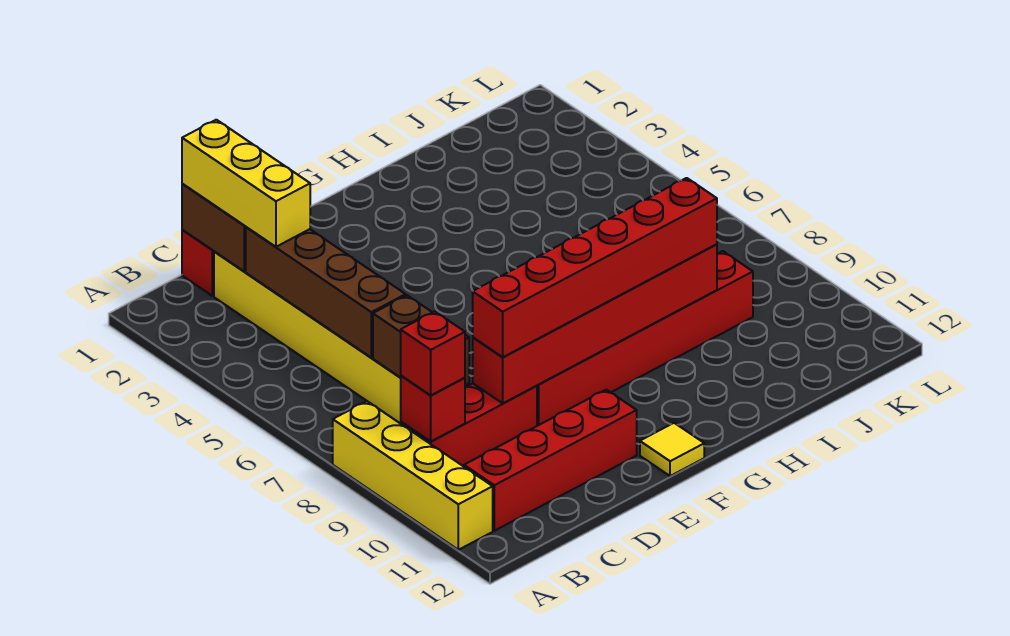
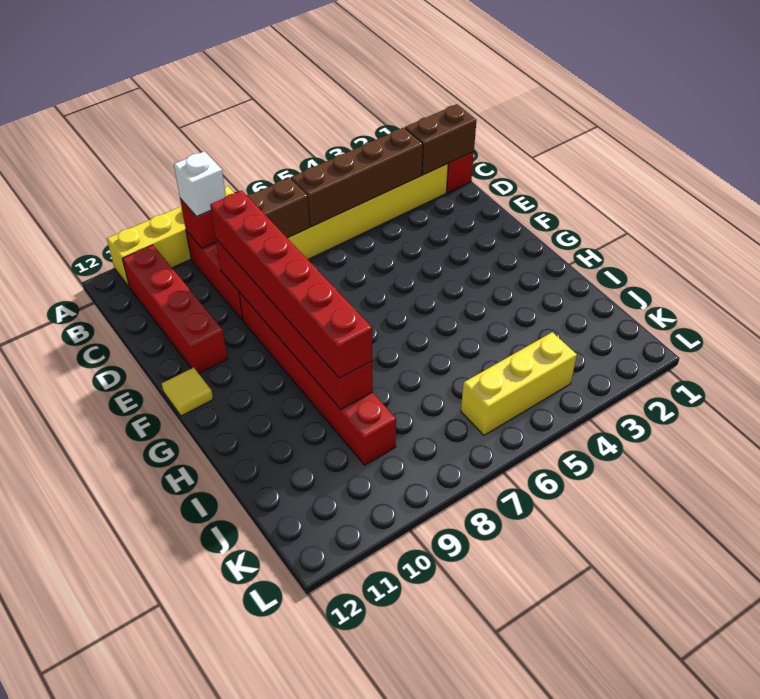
red brick B9 level 3 -> white brick B9 level 3
yellow brick C1:C3 level 3 -> yellow brick K4:K6 level 1

